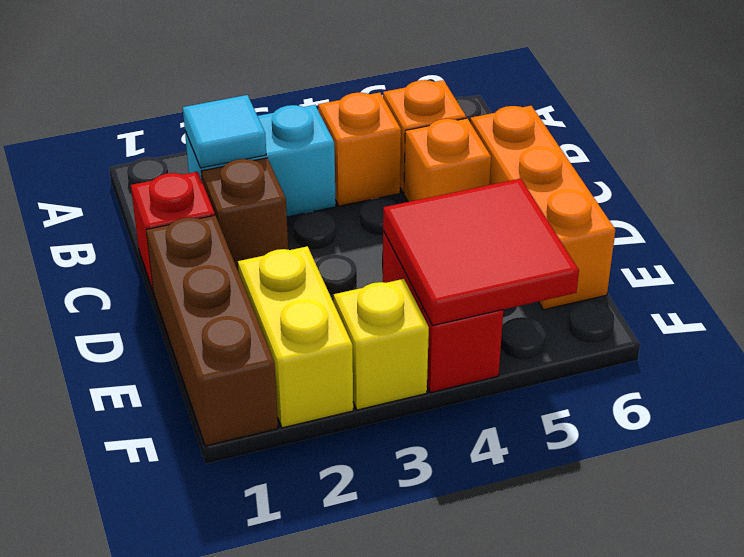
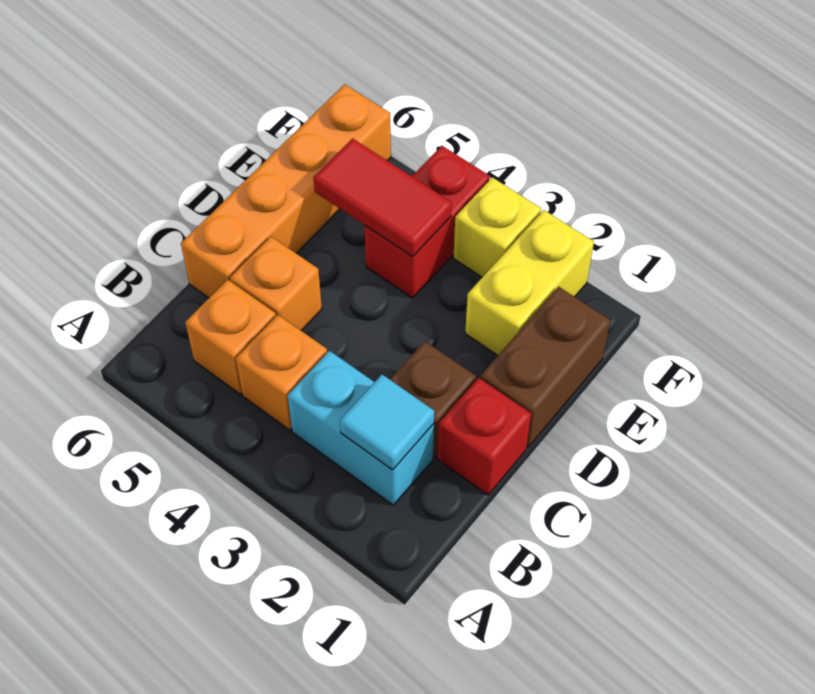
orange brick C6:E6 level 1 -> orange brick C6:F6 level 1
brown brick D1:F1 level 1 -> brown brick D1:E1 level 1
red tile E4:F5 level 2 -> red tile E4:E5 level 2

